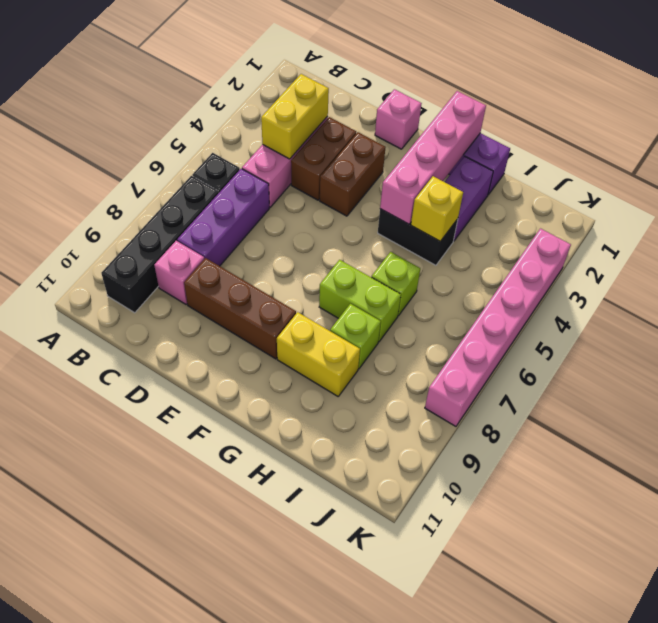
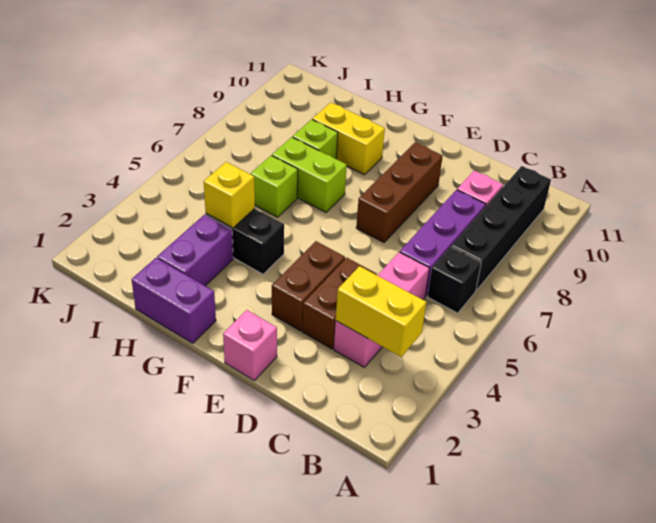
yellow brick C3:C4 level 2 -> yellow brick B3:C3 level 2
brown brick D9:F9 level 1 -> brown brick E7:E9 level 1
pink brick G1:G4 level 2 -> none
pink brick K3:K8 level 1 -> none

